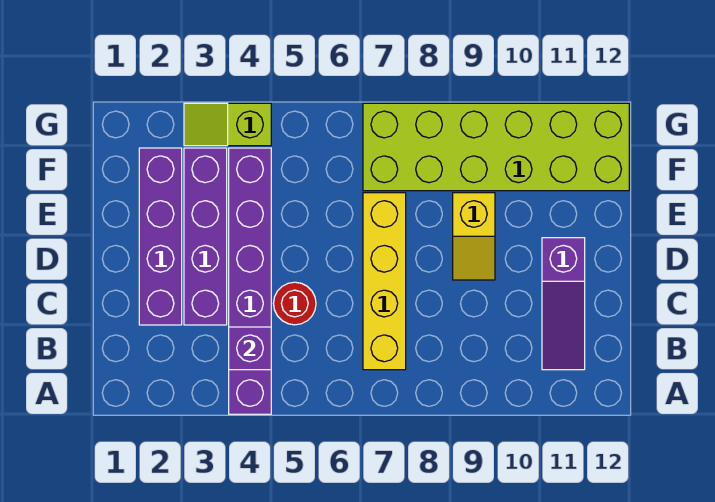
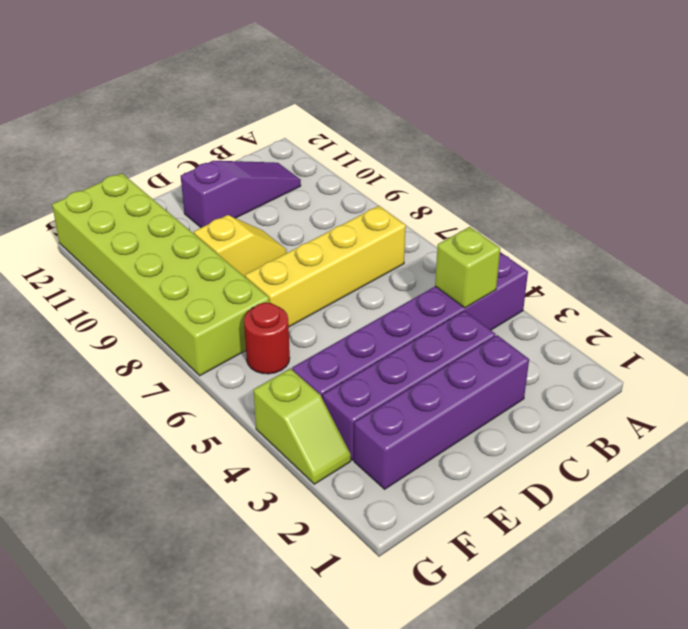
purple brick B4 level 2 -> lime brick B4 level 2
red round brick C5 level 1 -> red round brick F6 level 1

